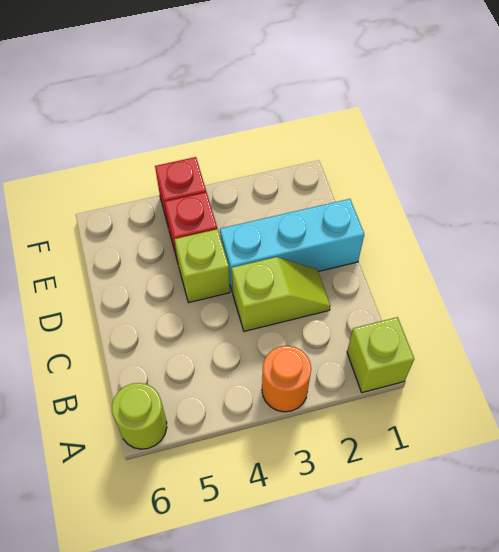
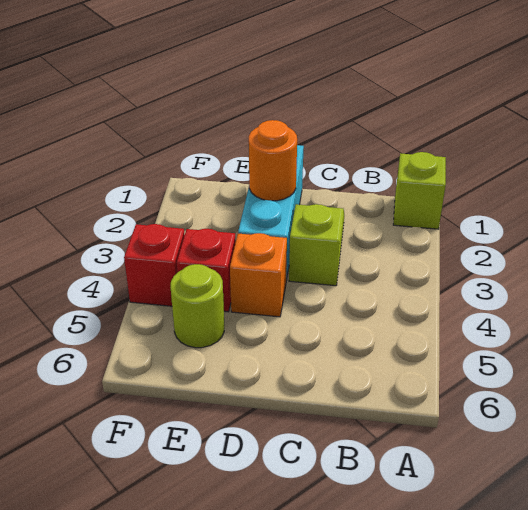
orange round brick A3 level 1 -> orange round brick D2 level 2
lime round brick A6 level 1 -> lime round brick E5 level 1
lime brick D4 level 1 -> orange brick D4 level 1

